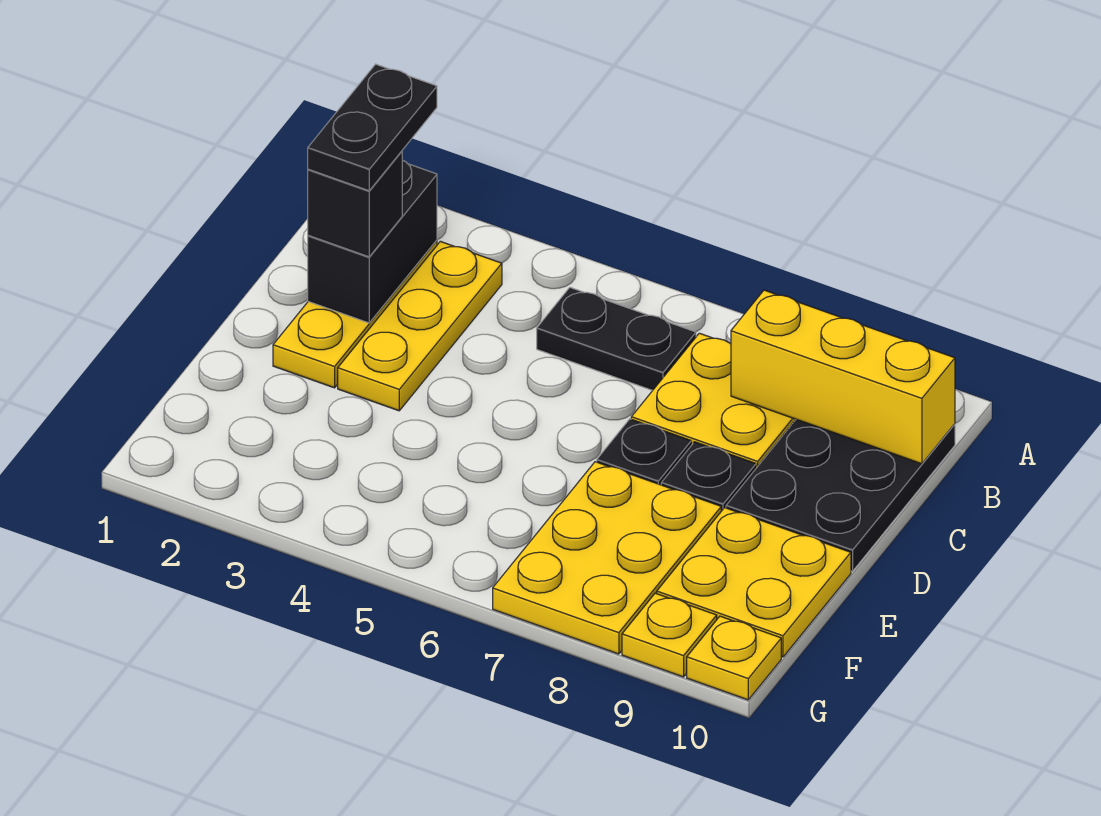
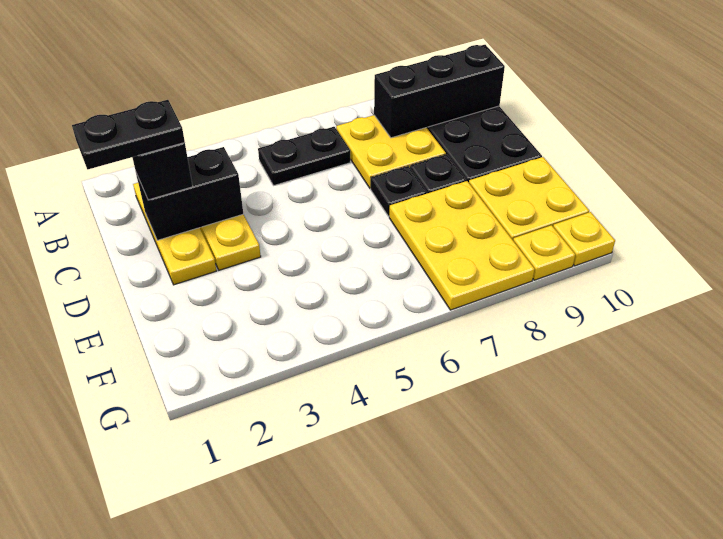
black brick B2:C2 level 2 -> black brick C2:C3 level 2
black plate B2:C2 level 4 -> black plate C1:C2 level 4
yellow brick B8:B10 level 2 -> black brick B8:B10 level 2

